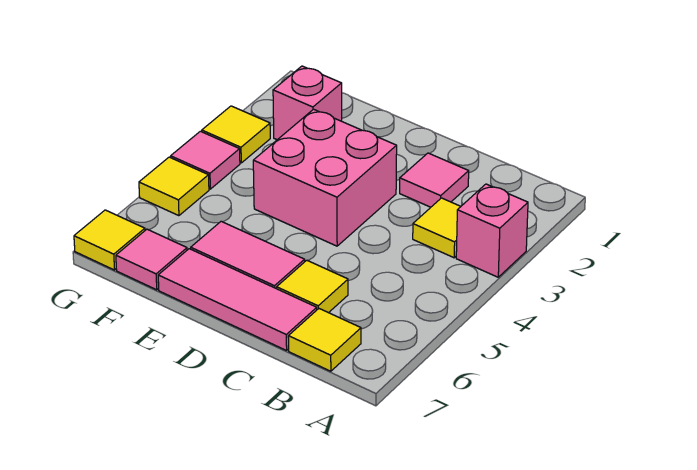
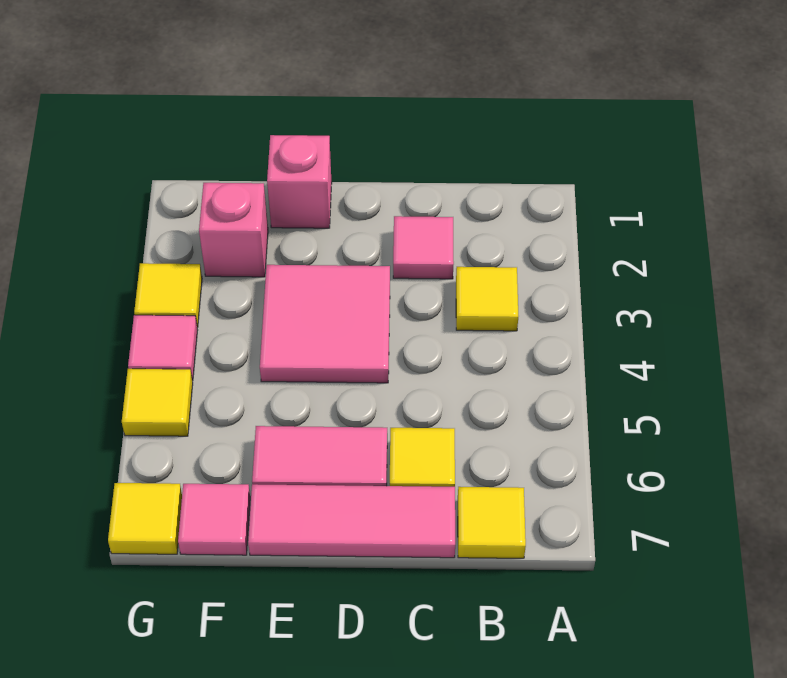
pink brick A3 level 1 -> pink brick E1 level 1
pink brick D3:E4 level 1 -> pink tile D3:E4 level 1

